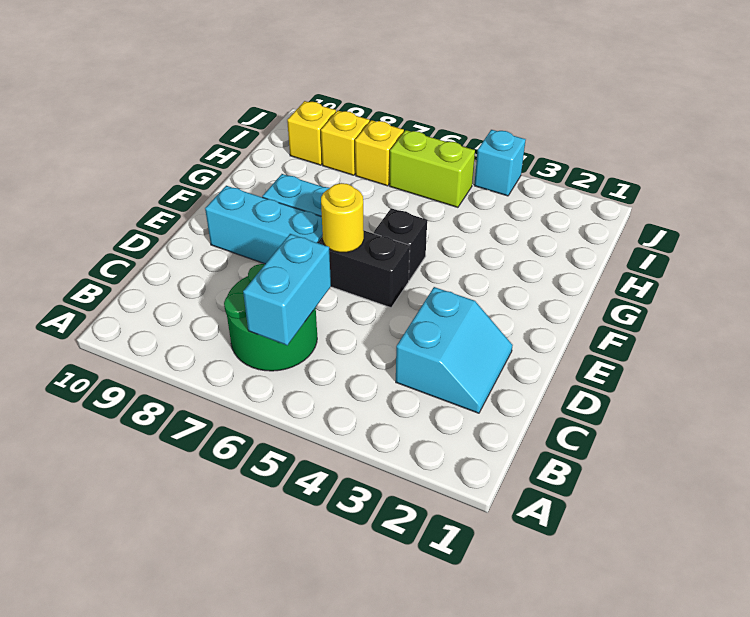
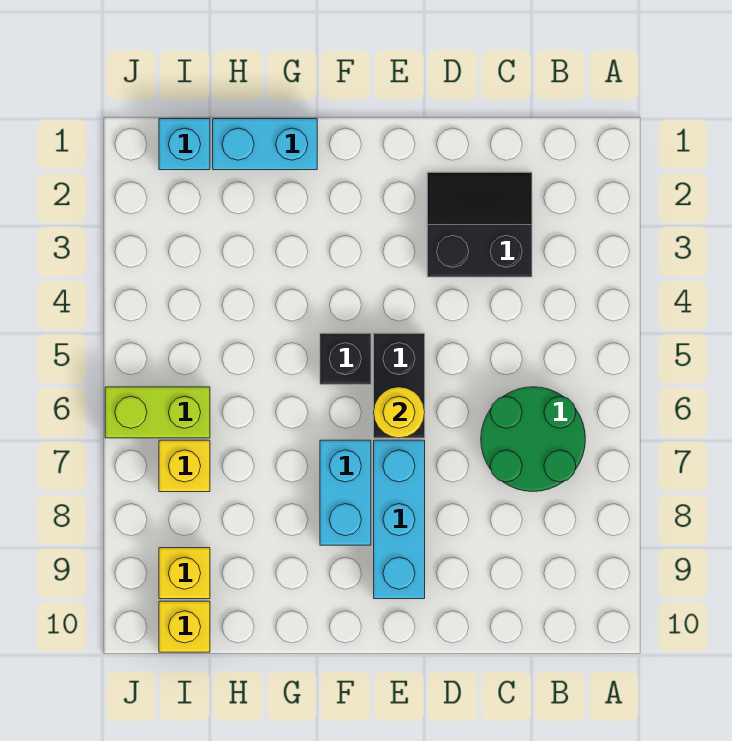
cyan brick B6:C6 level 2 -> cyan brick G1:H1 level 1
cyan slope C2:D3 level 1 top 3 -> black slope C2:D3 level 1 top 3
lime brick I5:I6 level 1 -> lime brick I6:J6 level 1
yellow brick I8 level 1 -> yellow brick I10 level 1
cyan brick J4 level 1 -> cyan brick I1 level 1

